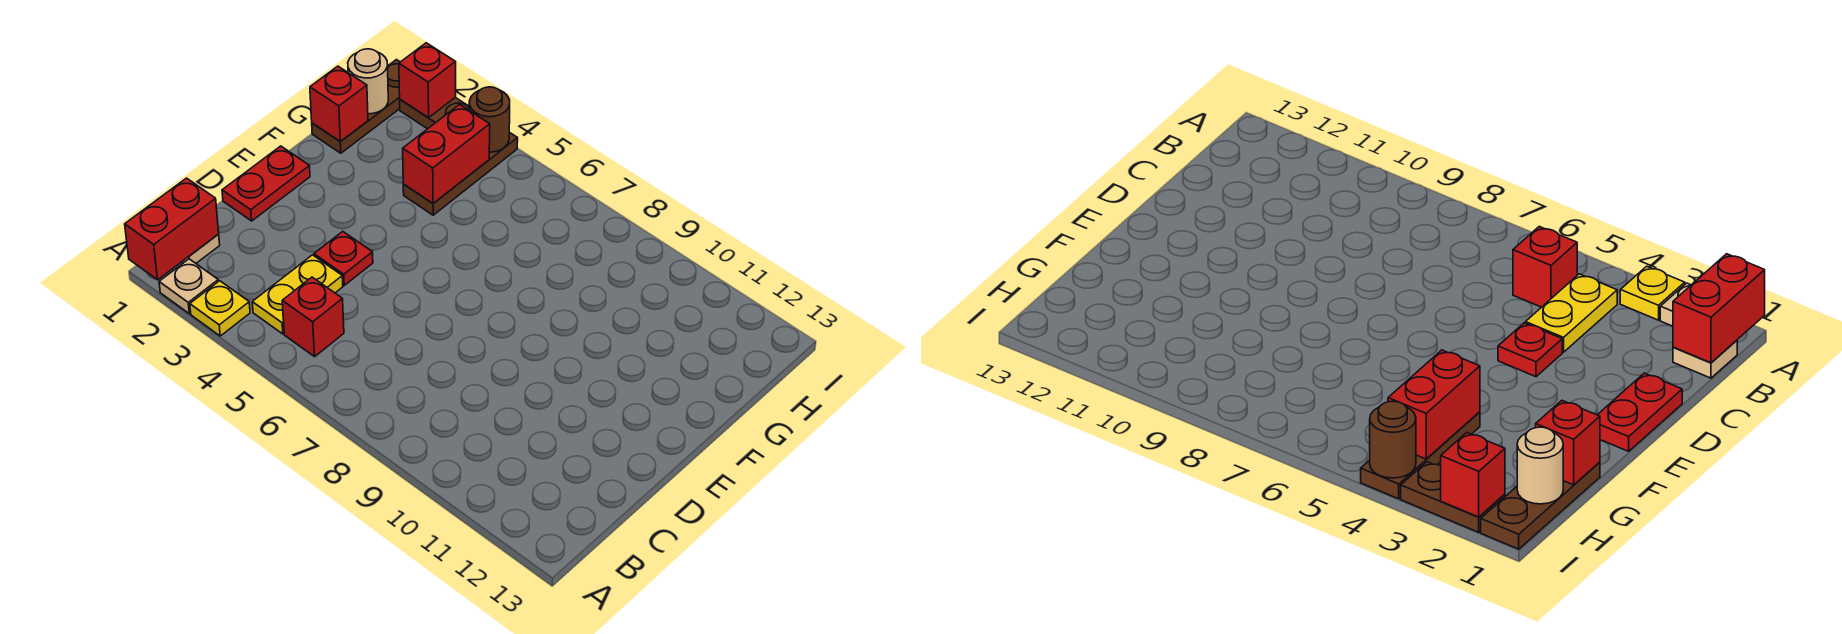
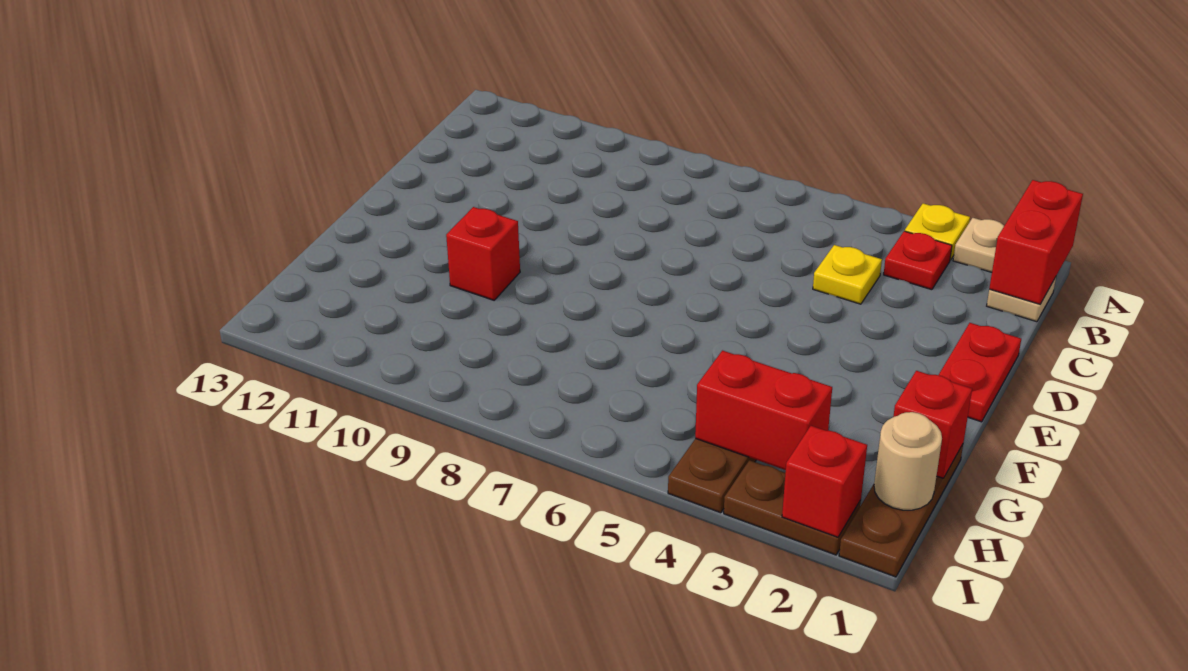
yellow plate B4:C4 level 1 -> yellow plate C4 level 1
red brick B5 level 1 -> red brick F10 level 1
red plate D4 level 1 -> red plate B3 level 1
red brick G4:H4 level 2 -> red brick H3:H4 level 2
brown round brick I4 level 2 -> none

